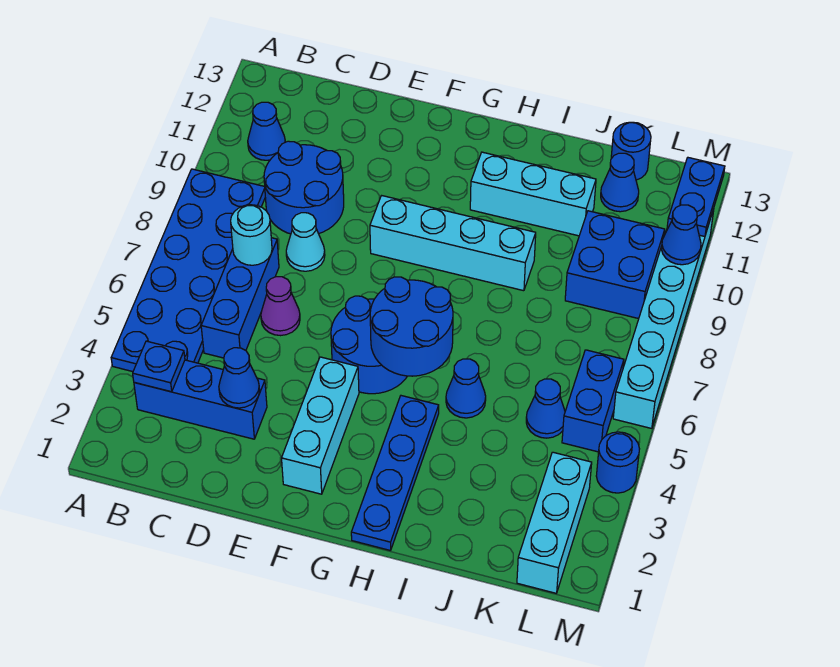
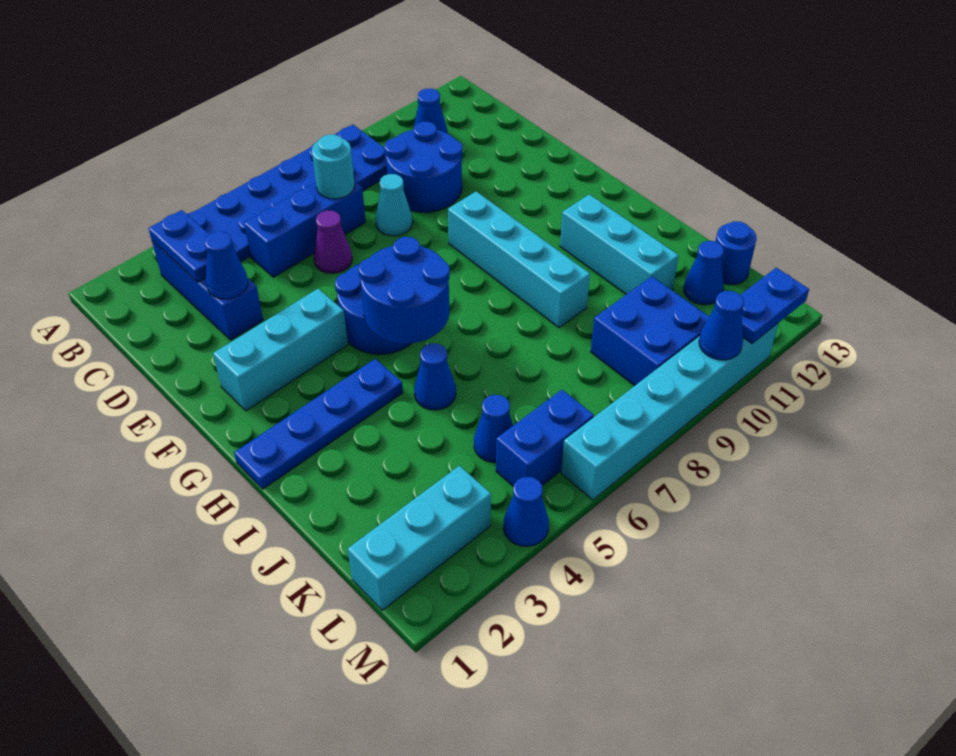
blue plate B3 level 2 -> blue plate B3:C3 level 2
blue round brick M4 level 1 -> blue cone M4 level 1

